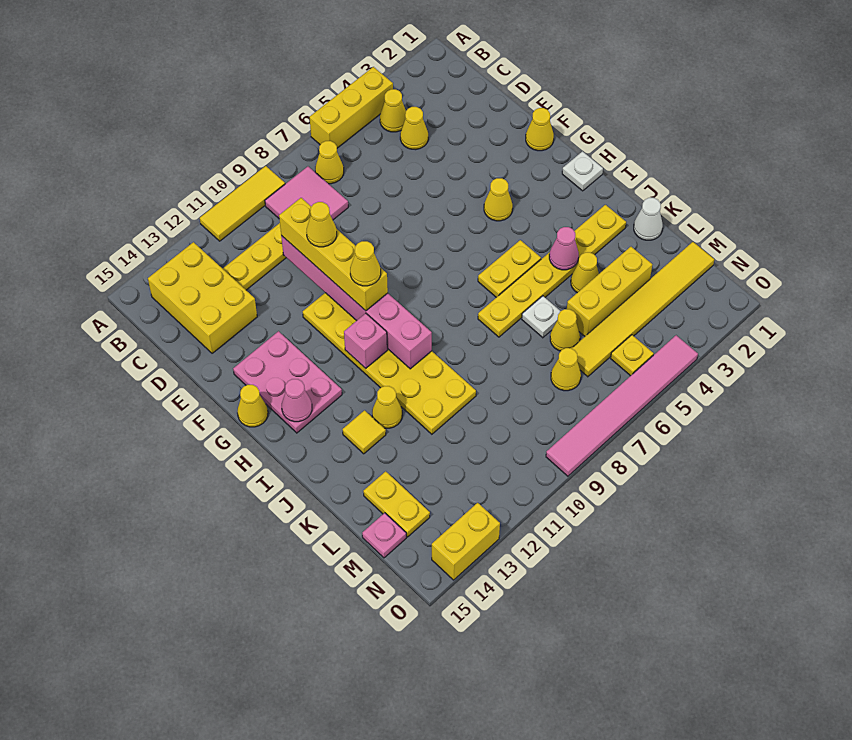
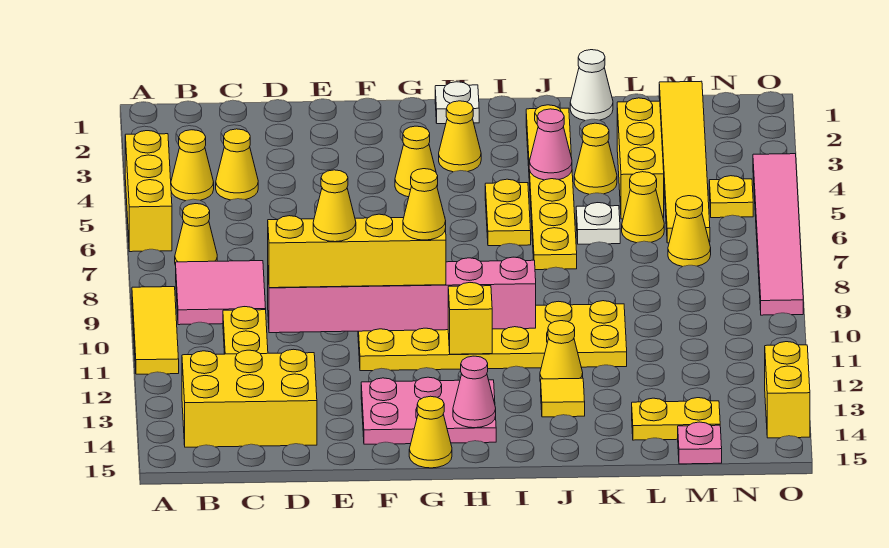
yellow cone F1 level 1 -> yellow cone H3 level 1
pink brick H11 level 2 -> yellow brick H11 level 2

